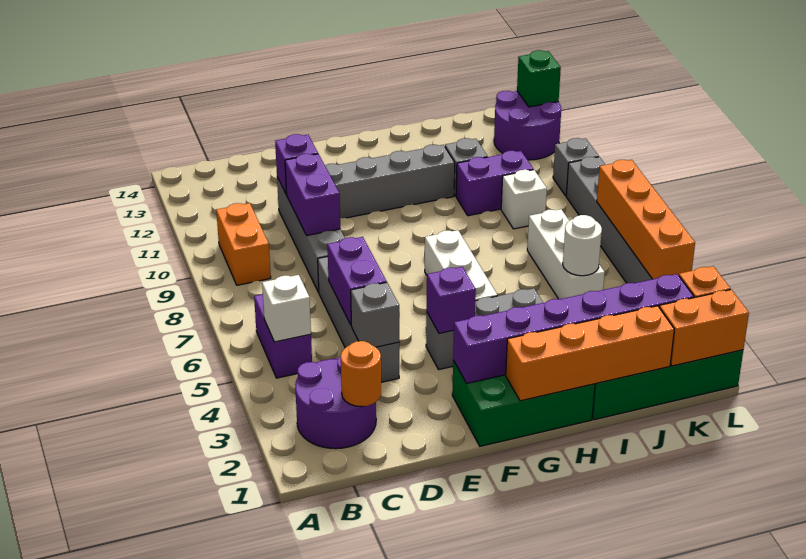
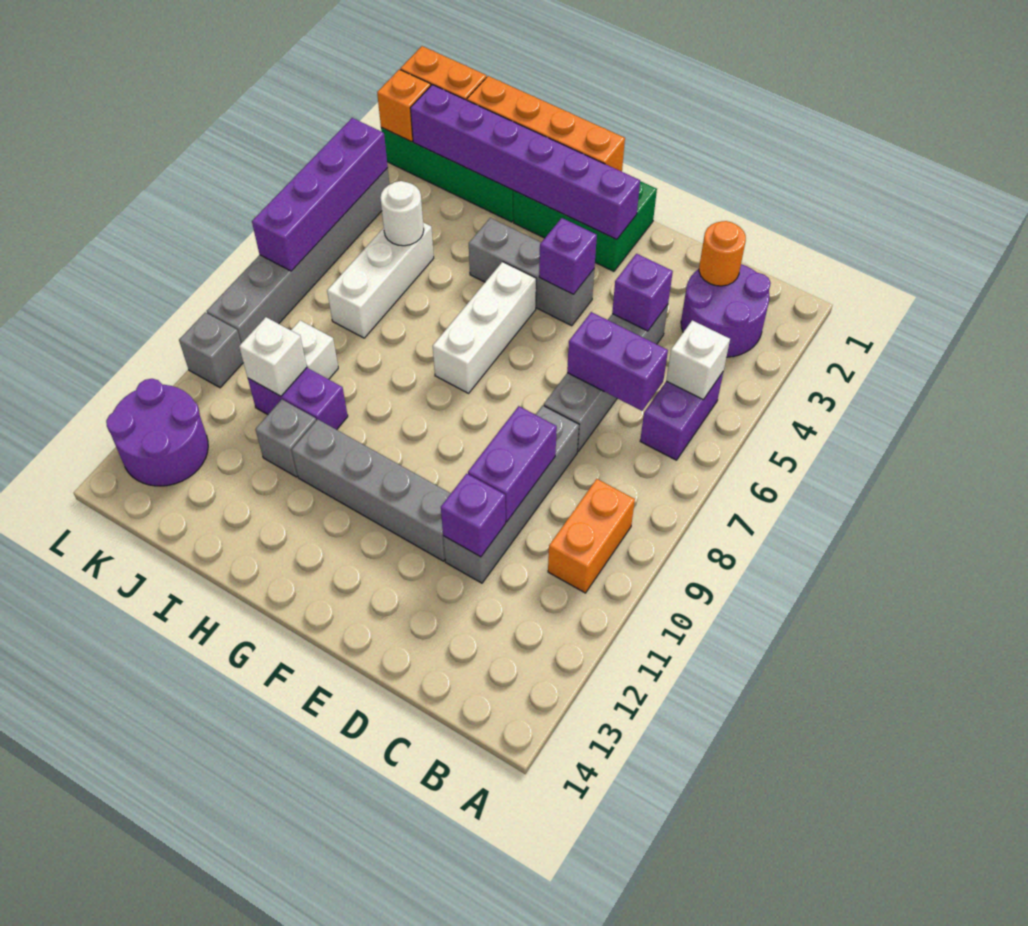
grey brick D4 level 2 -> purple brick D4 level 2
purple brick D5:D6 level 2 -> purple brick C6:D6 level 2
none -> white brick J10 level 2
orange brick L4:L7 level 2 -> purple brick L4:L7 level 2
green brick L13 level 2 -> none

